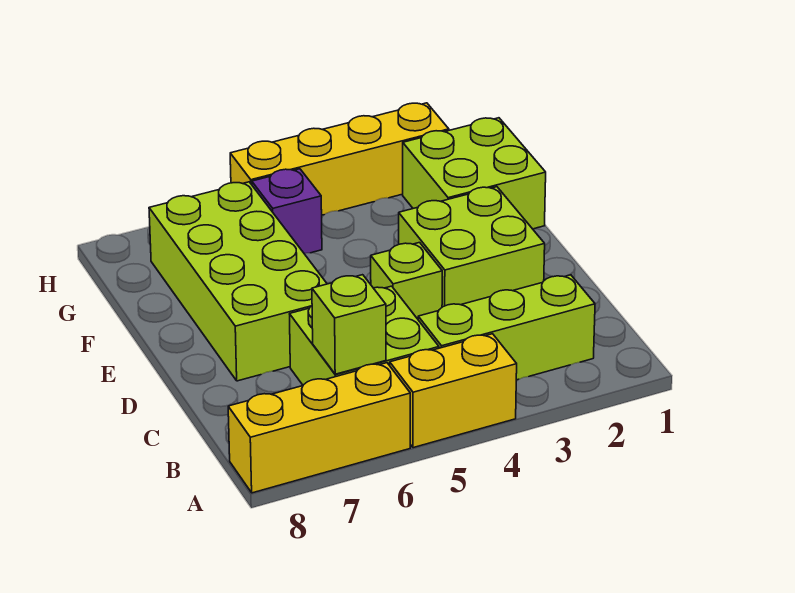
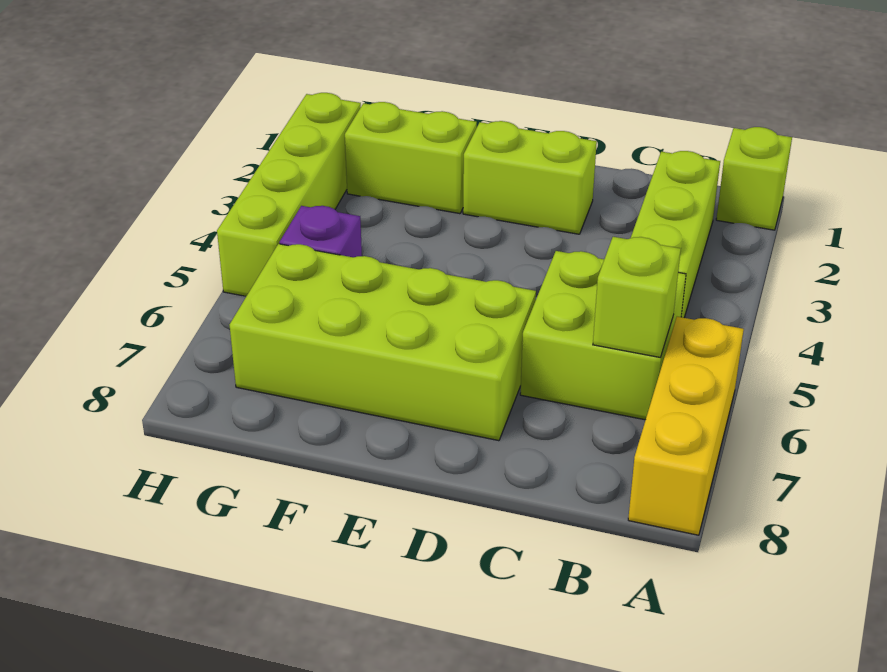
yellow brick A4:A5 level 1 -> none
lime brick D2:E3 level 1 -> lime brick D2:E2 level 1
lime brick D4 level 1 -> lime brick A1 level 1
lime brick F1:G2 level 1 -> lime brick F2:G2 level 1
yellow brick H2:H5 level 1 -> lime brick H2:H5 level 1

